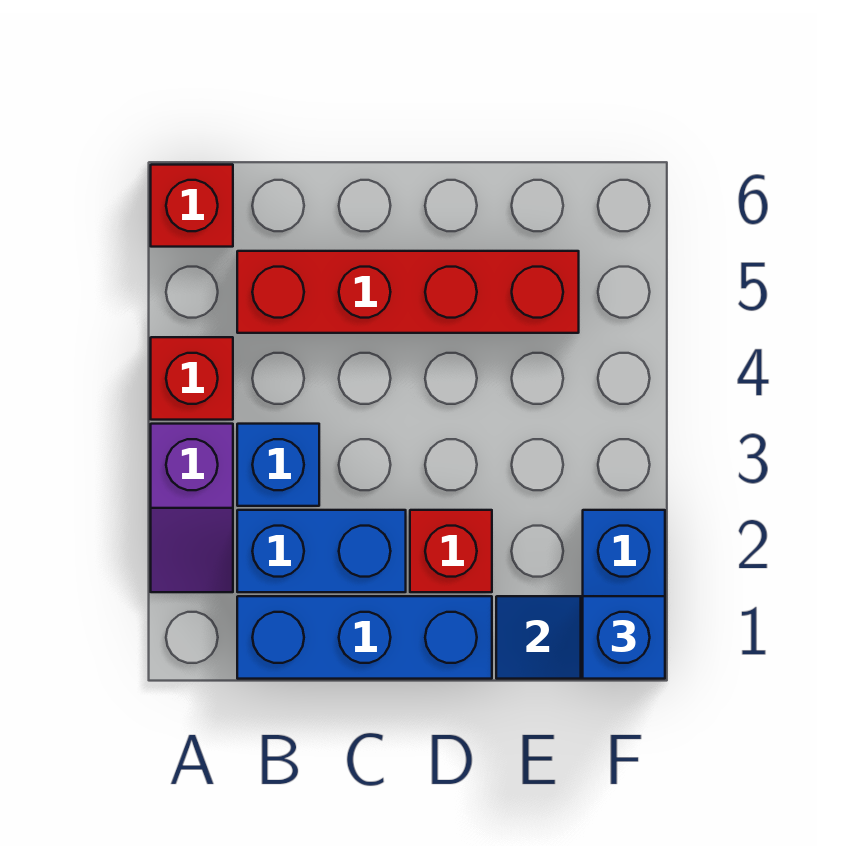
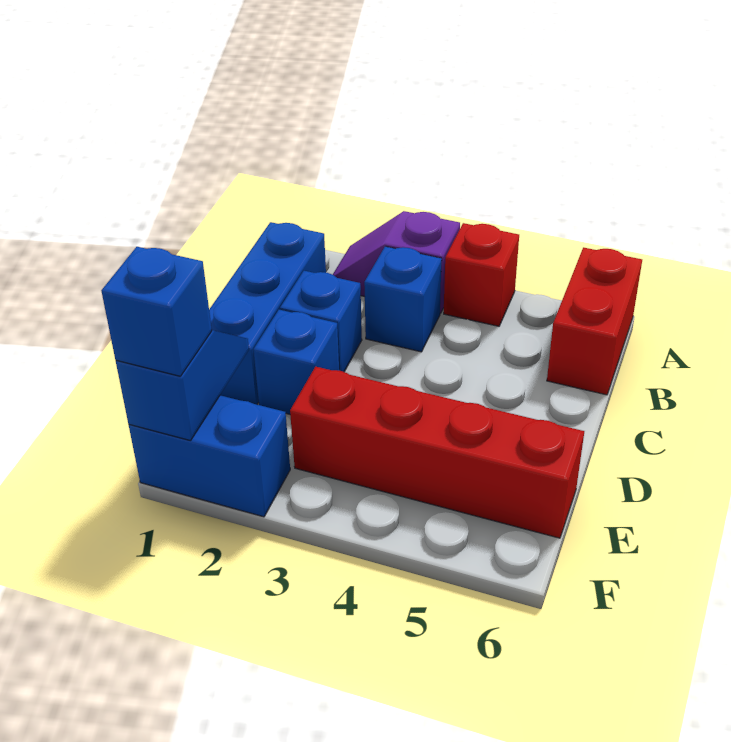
red brick A6 level 1 -> red brick A6:B6 level 1
blue brick B2:C2 level 1 -> blue brick C2 level 1
red brick B5:E5 level 1 -> red brick E3:E6 level 1
red brick D2 level 1 -> blue brick D2 level 1

